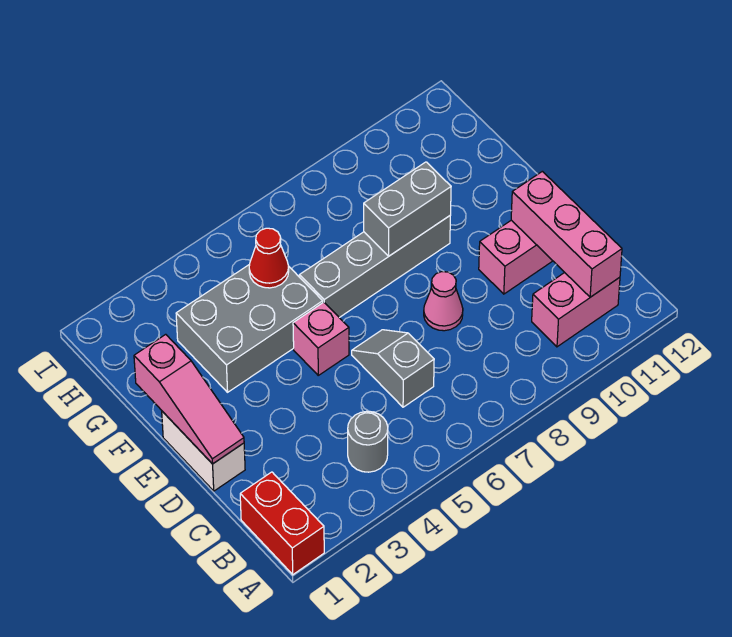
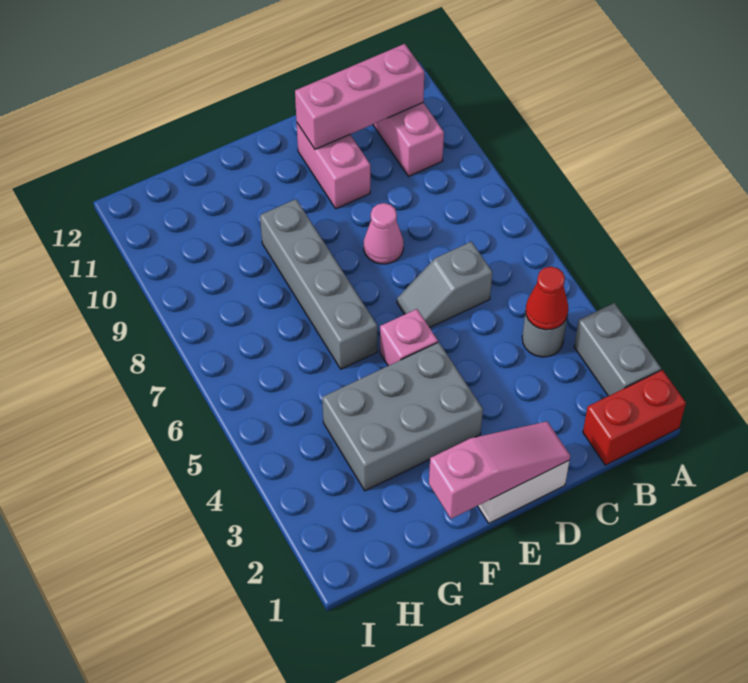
grey brick F3:G5 level 1 -> grey brick E3:G4 level 1
grey brick F8:F9 level 2 -> grey brick A2:A3 level 1
red cone G5 level 2 -> red cone B4 level 2

